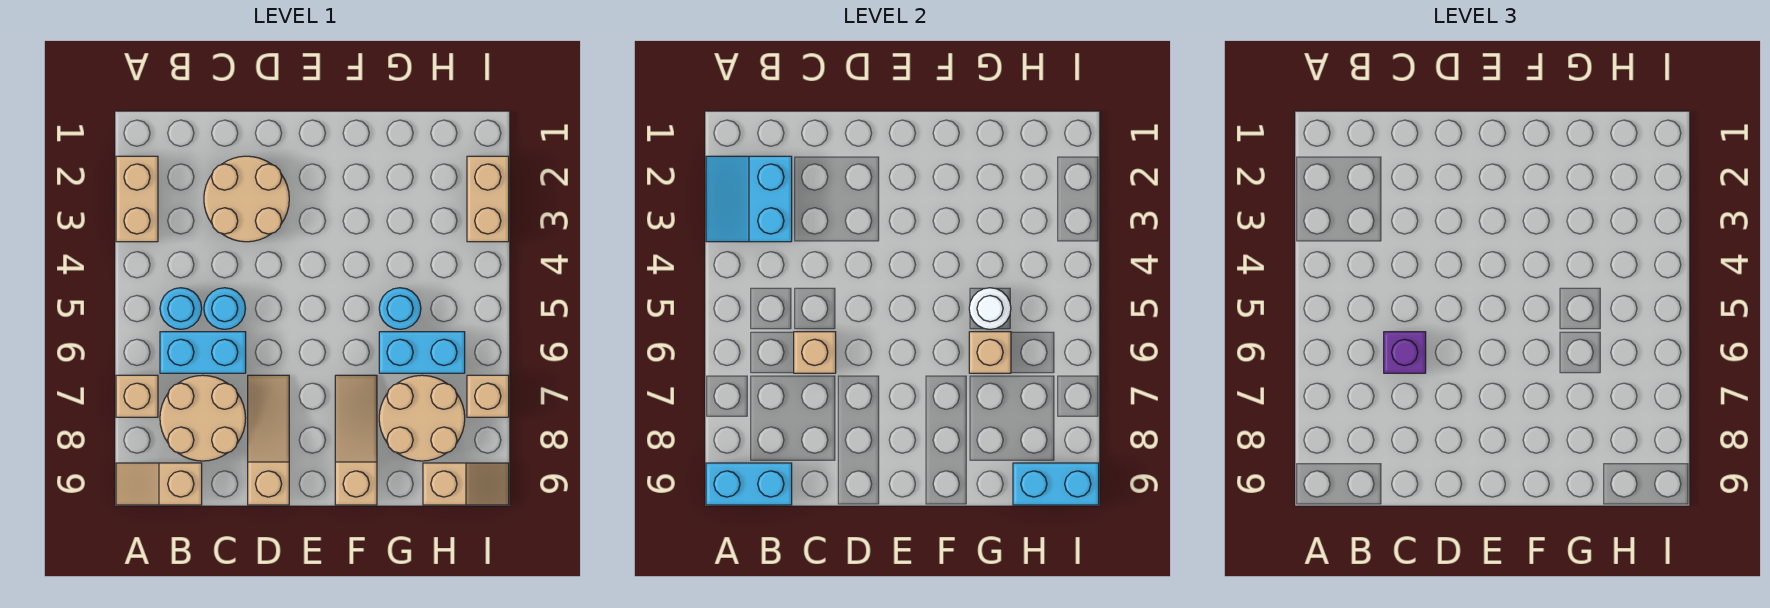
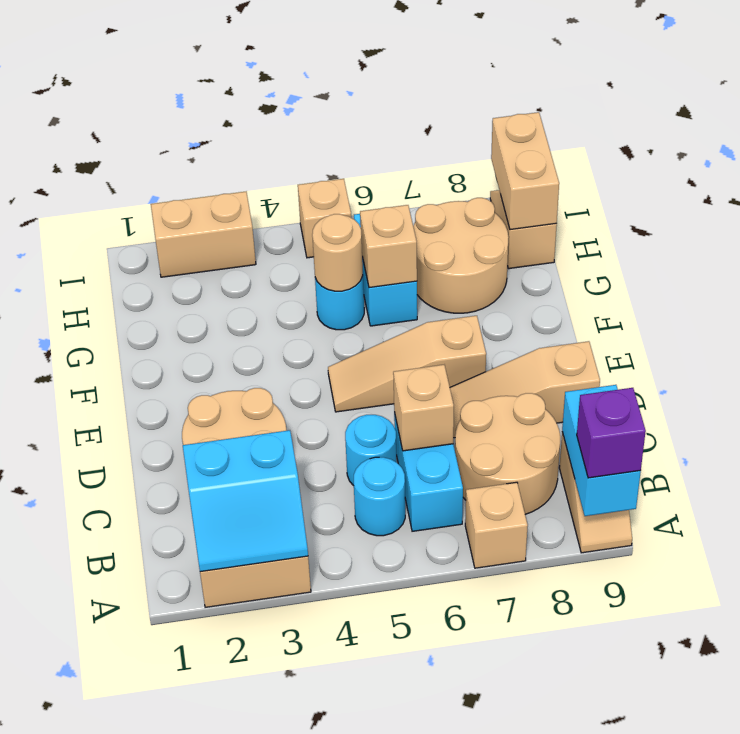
purple brick C6 level 3 -> purple brick A9 level 3
tan slope F7:F9 level 1 top 9 -> tan slope E5:E7 level 1 top 7
white round brick G5 level 2 -> tan round brick G5 level 2
cyan brick H9:I9 level 2 -> tan brick H9:I9 level 2
tan brick I7 level 1 -> tan brick I5 level 1

